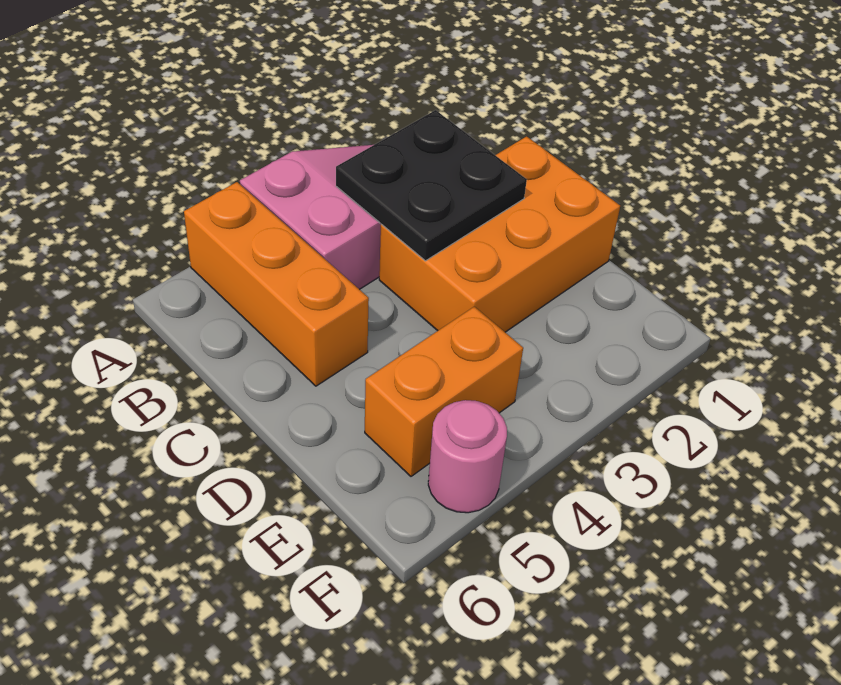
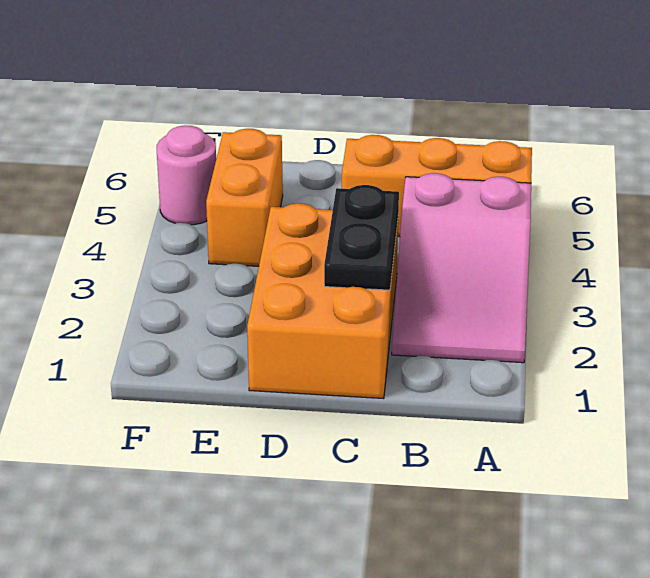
black plate B2:C3 level 2 -> black plate C2:C3 level 2

